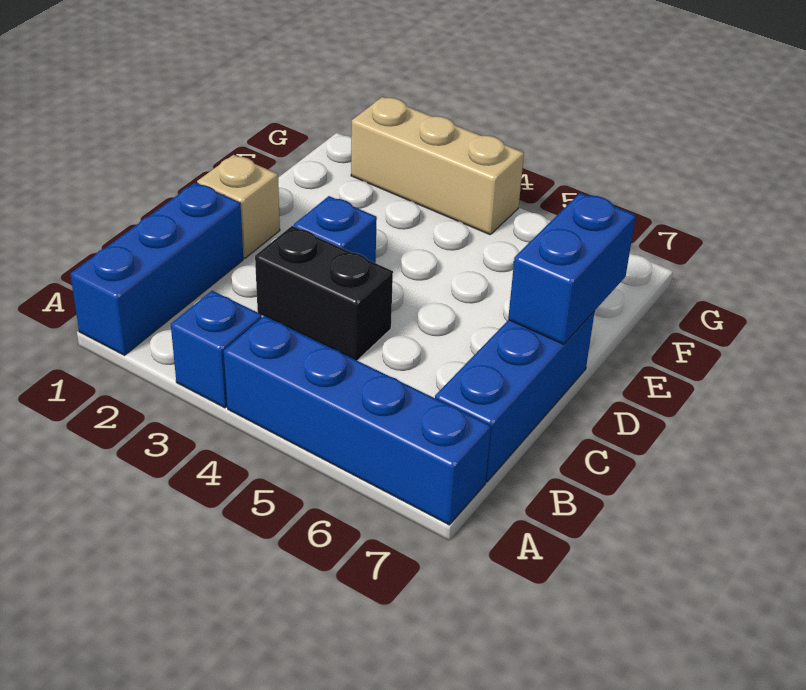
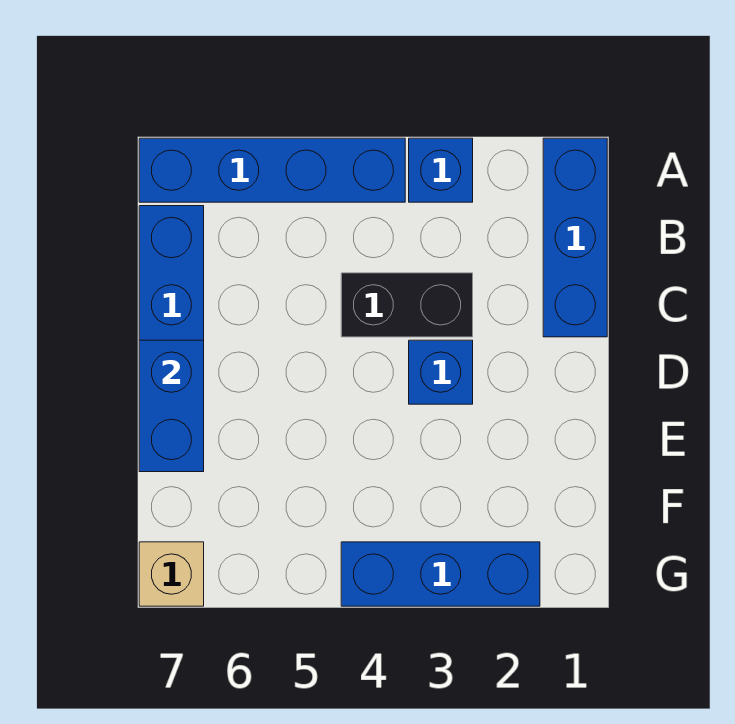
tan brick D1 level 1 -> tan brick G7 level 1
tan brick G2:G4 level 1 -> blue brick G2:G4 level 1

